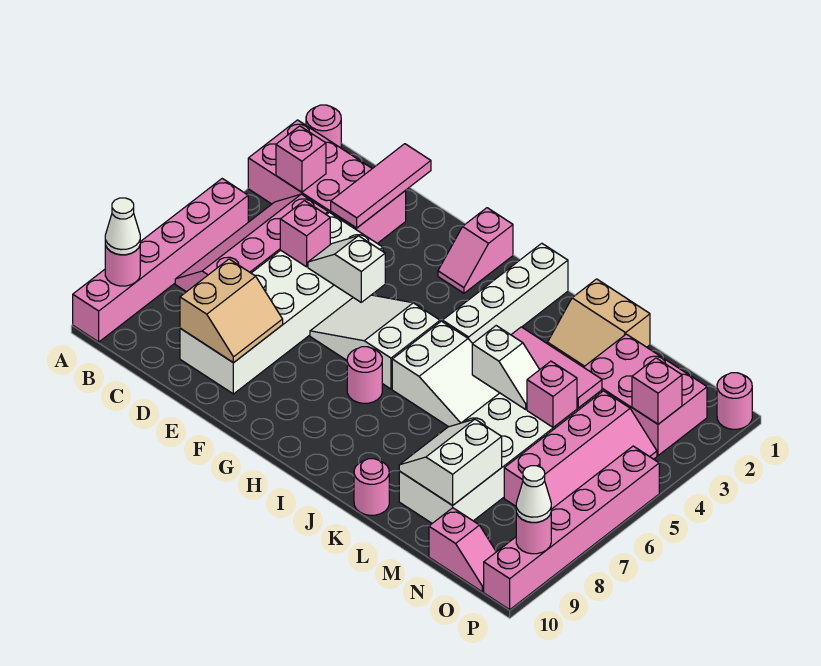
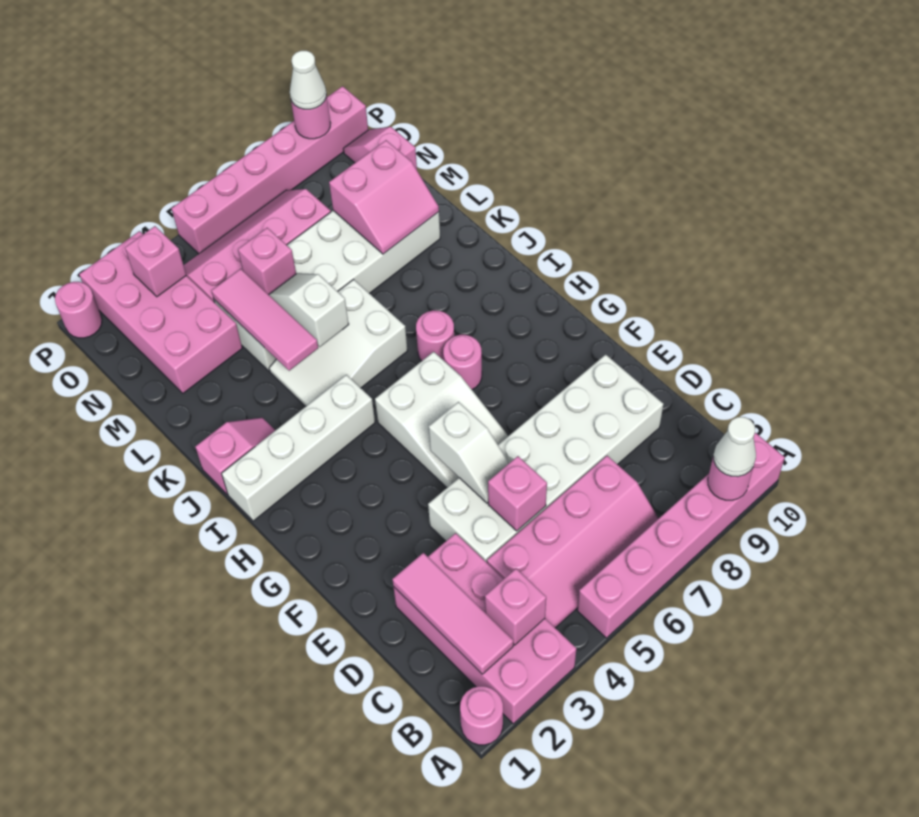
pink tile D1:D3 level 2 -> pink tile B2:D2 level 2
tan slope D8:E9 level 2 top D -> none
pink slope G1:G2 level 1 top 1 -> pink slope J1:J2 level 1 top 1
white slope I5:K6 level 1 top I -> white slope J4:K6 level 1 top 6
tan slope K1:L2 level 1 top 1 -> none
pink round brick K10 level 1 -> pink round brick I7 level 1
white slope L8:M9 level 2 top M -> pink slope L8:M9 level 2 top M
pink brick M2:O3 level 1 -> pink brick M2:P3 level 1

